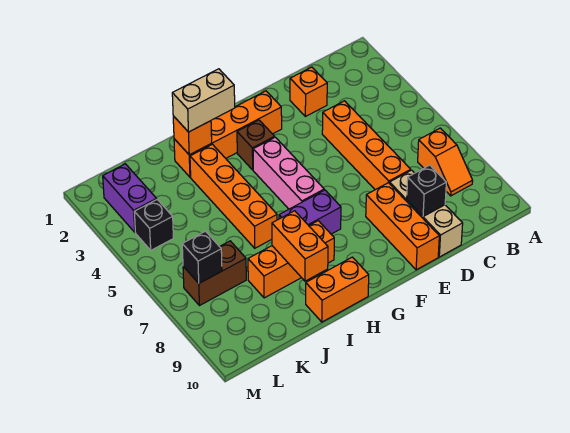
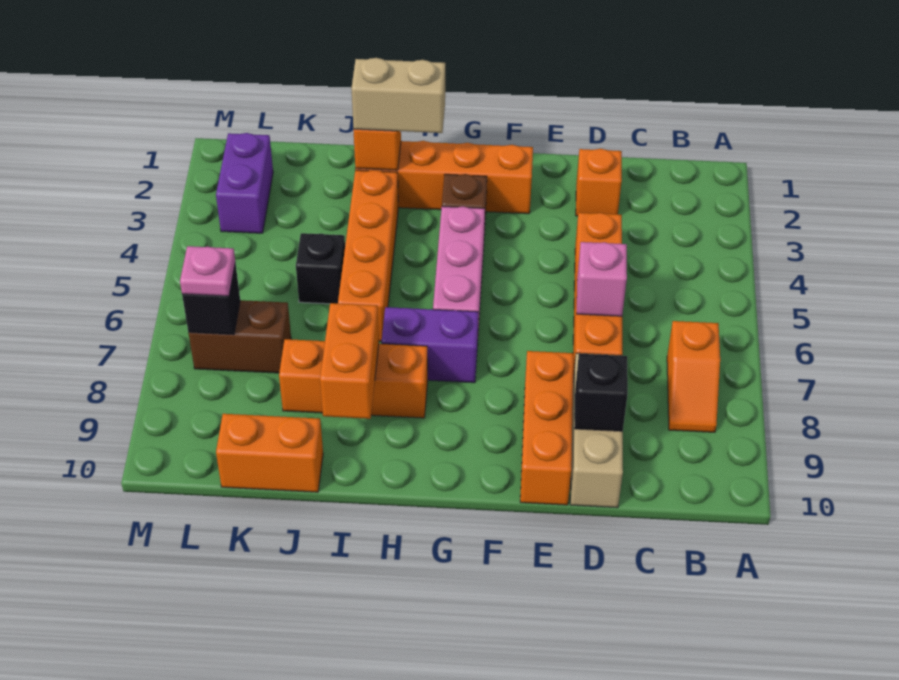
none -> pink brick D6 level 2
orange brick H10:I10 level 1 -> orange brick J10:K10 level 1
black brick L4 level 1 -> black brick J5 level 1
none -> pink plate L7 level 3

